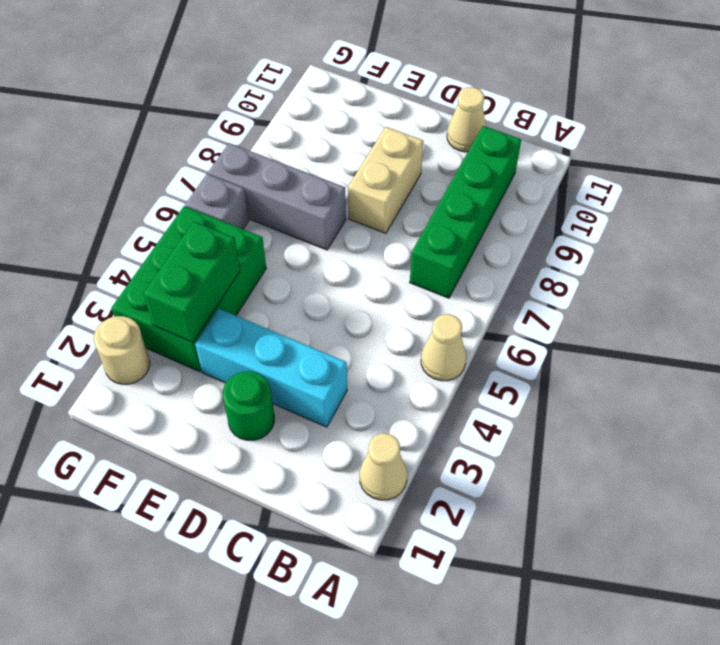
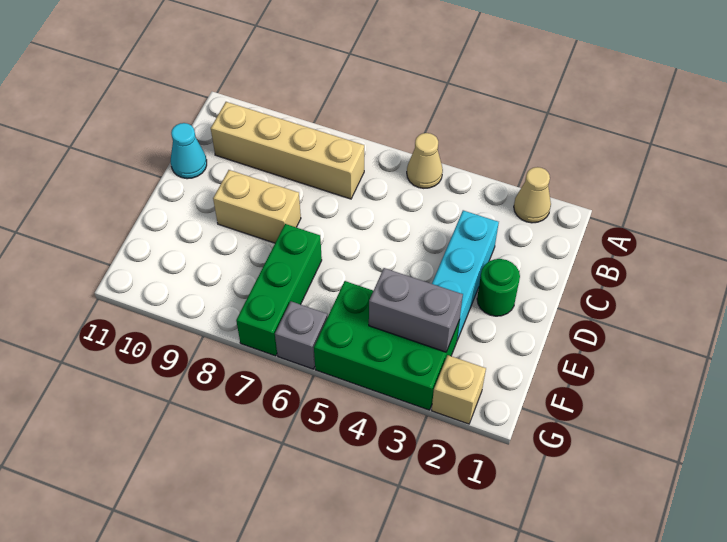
green brick B7:B10 level 1 -> tan brick B7:B10 level 1
tan cone C11 level 1 -> cyan cone C11 level 1
grey brick E7:G7 level 1 -> green brick E7:G7 level 1
green brick F3:F4 level 2 -> grey brick F3:F4 level 2
tan round brick G2 level 1 -> tan brick G2 level 1

